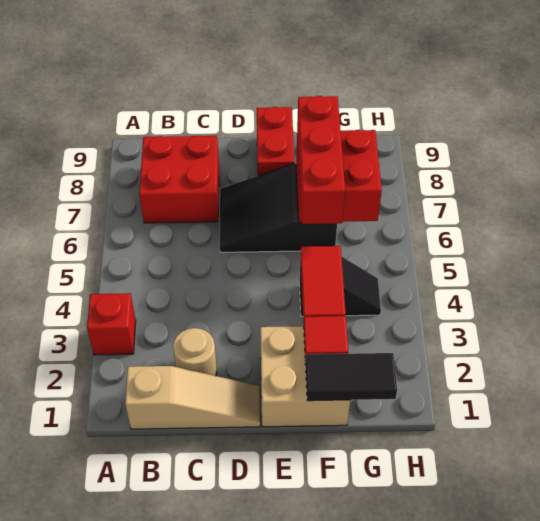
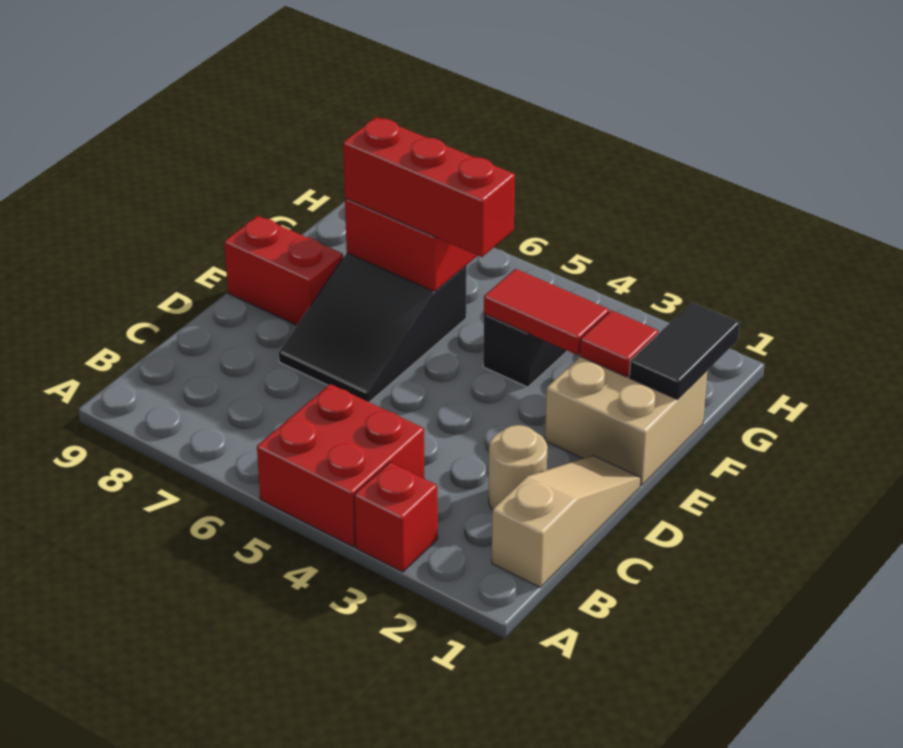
red brick B7:C8 level 1 -> red brick A4:B5 level 1

